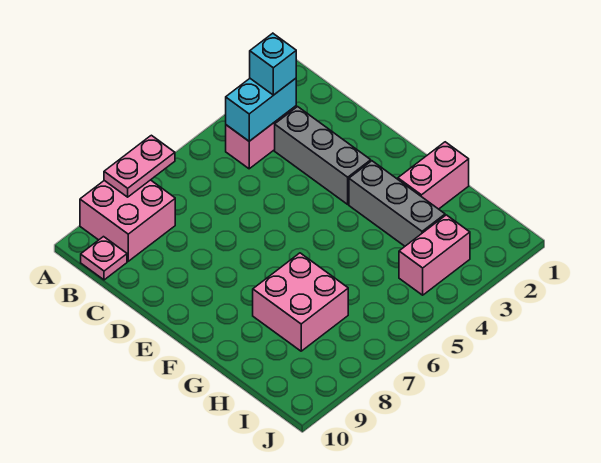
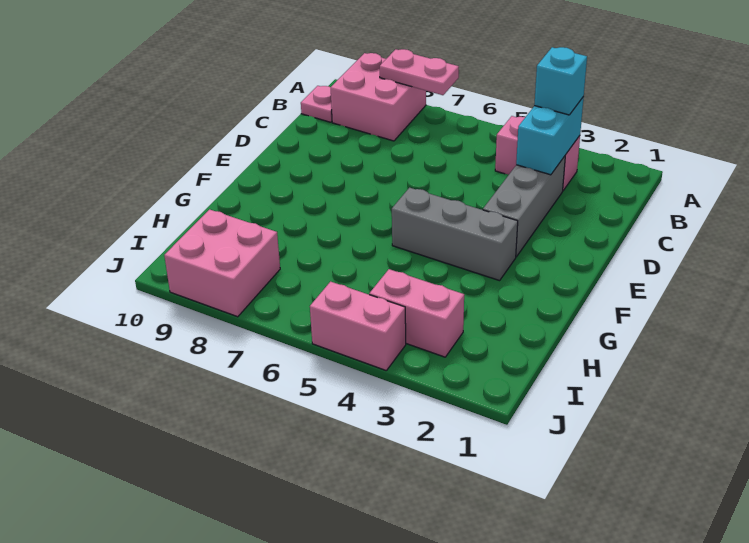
cyan brick B3:B4 level 2 -> cyan brick B3:C3 level 2
grey brick F3:H3 level 1 -> grey brick F3:F5 level 1
pink brick G1:G2 level 1 -> pink brick J4:J5 level 1
pink brick G7:H8 level 1 -> pink brick I8:J9 level 1

